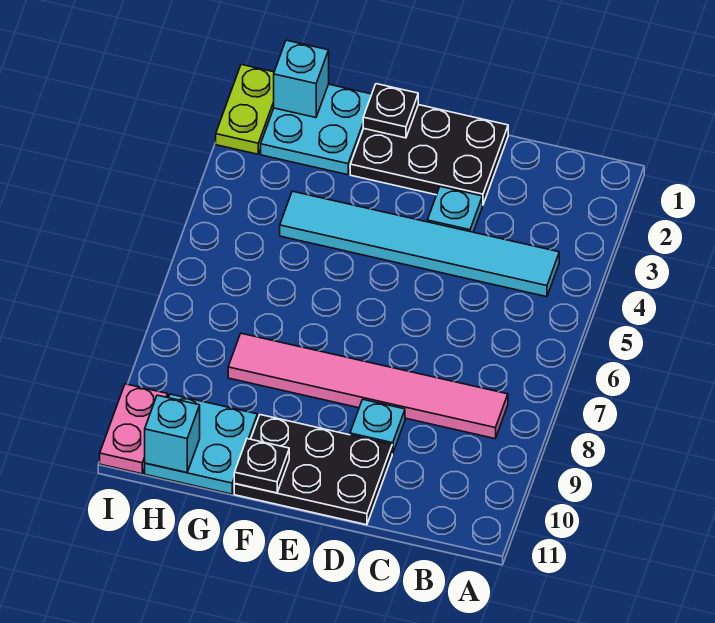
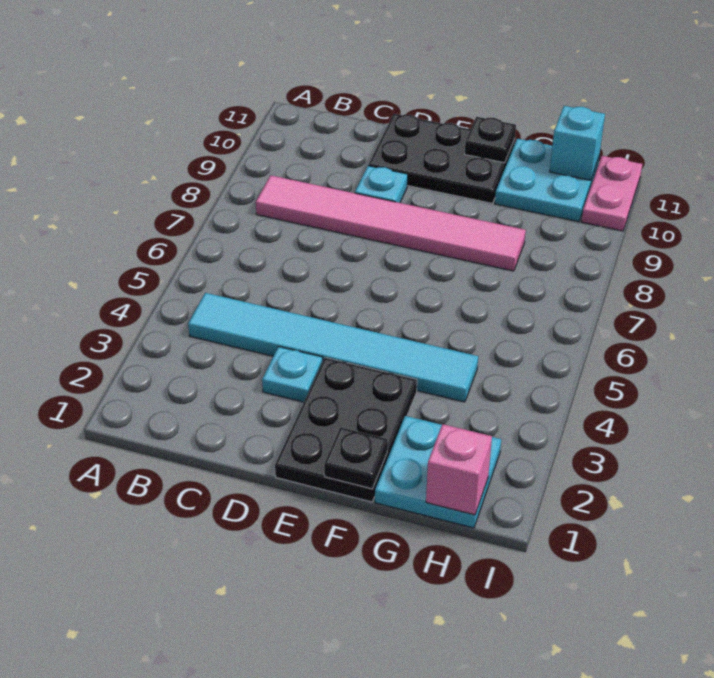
black plate D1:F2 level 1 -> black plate E1:F3 level 1
cyan brick H1 level 2 -> pink brick H1 level 2
lime plate I1:I2 level 1 -> none

